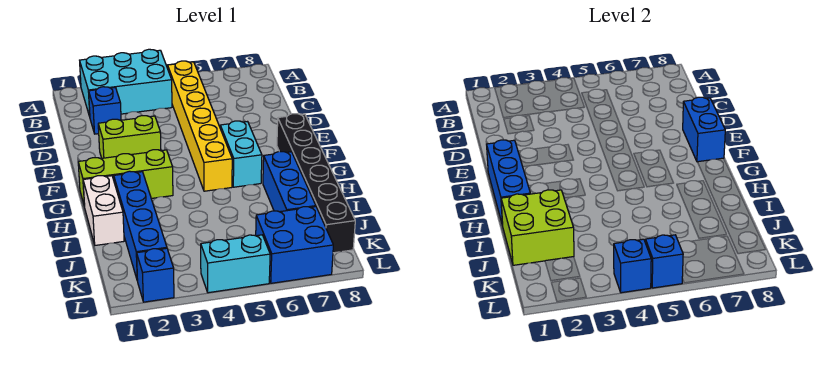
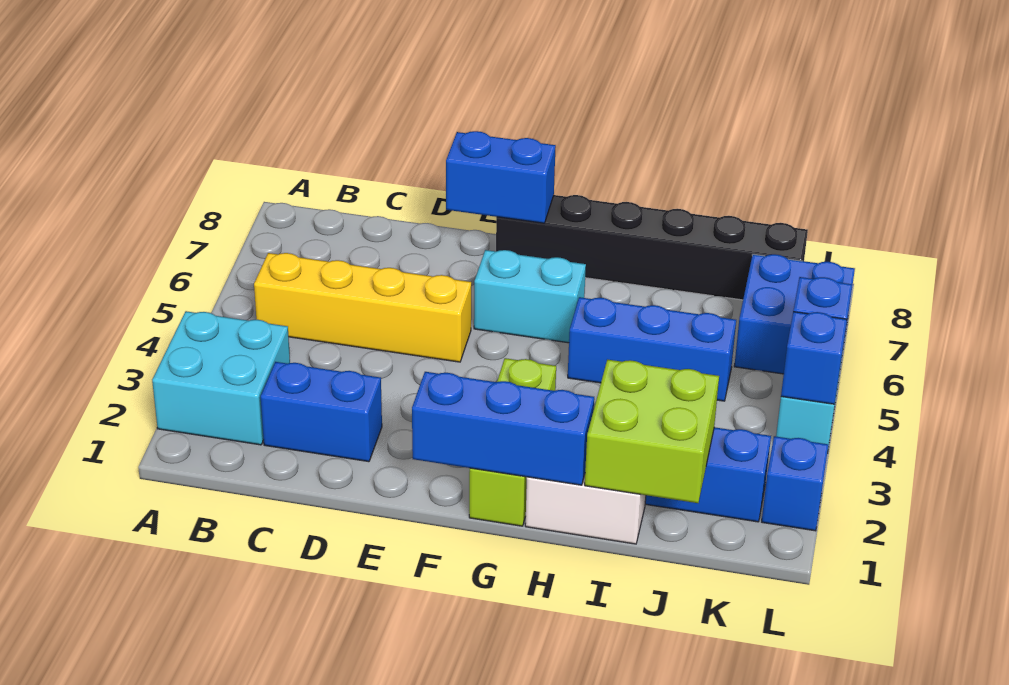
cyan brick A2:B4 level 1 -> cyan brick A2:B3 level 1
yellow brick B5:G5 level 1 -> yellow brick B5:E5 level 1
blue brick C2 level 1 -> blue brick C2:D2 level 1
lime brick E2:E3 level 1 -> none
blue brick H7:J7 level 1 -> blue brick H5:J5 level 1

